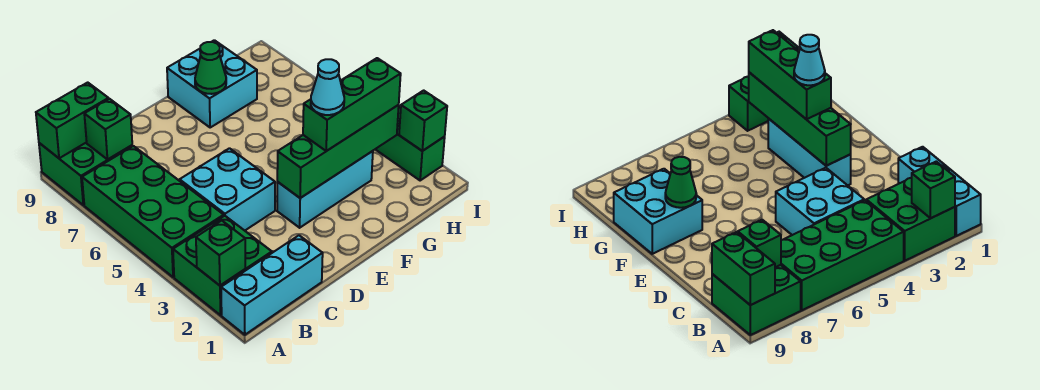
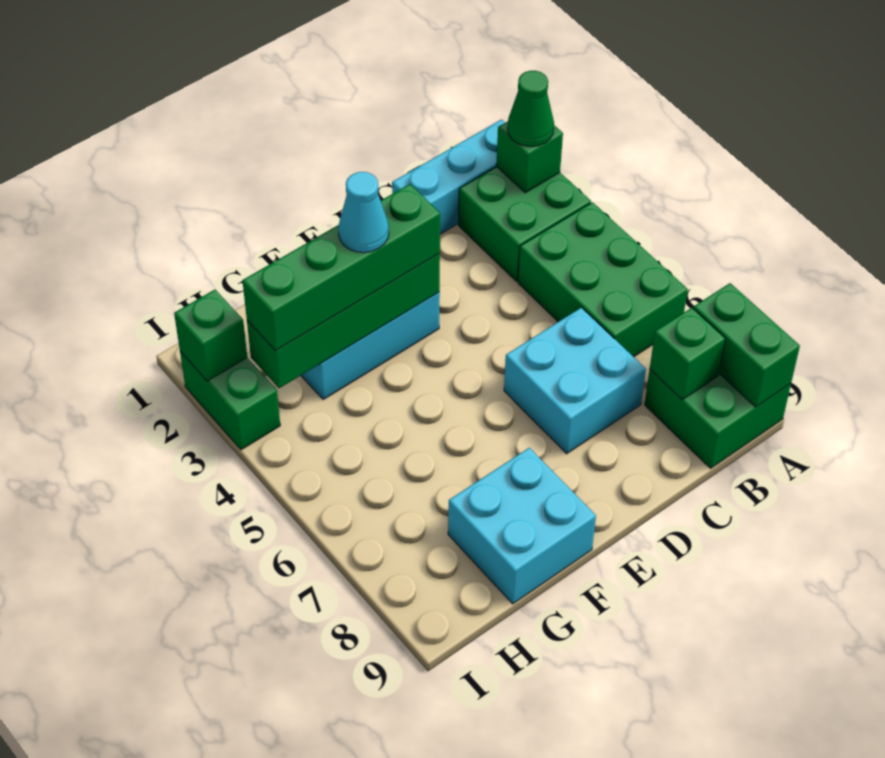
green brick A4:B7 level 1 -> green brick A4:B6 level 1
green brick A9:B9 level 2 -> green brick A8:A9 level 2
cyan brick C4:D5 level 1 -> cyan brick C6:D7 level 1
green brick F3:H3 level 3 -> green brick E3:H3 level 3
green cone F8 level 2 -> green cone A2 level 3

